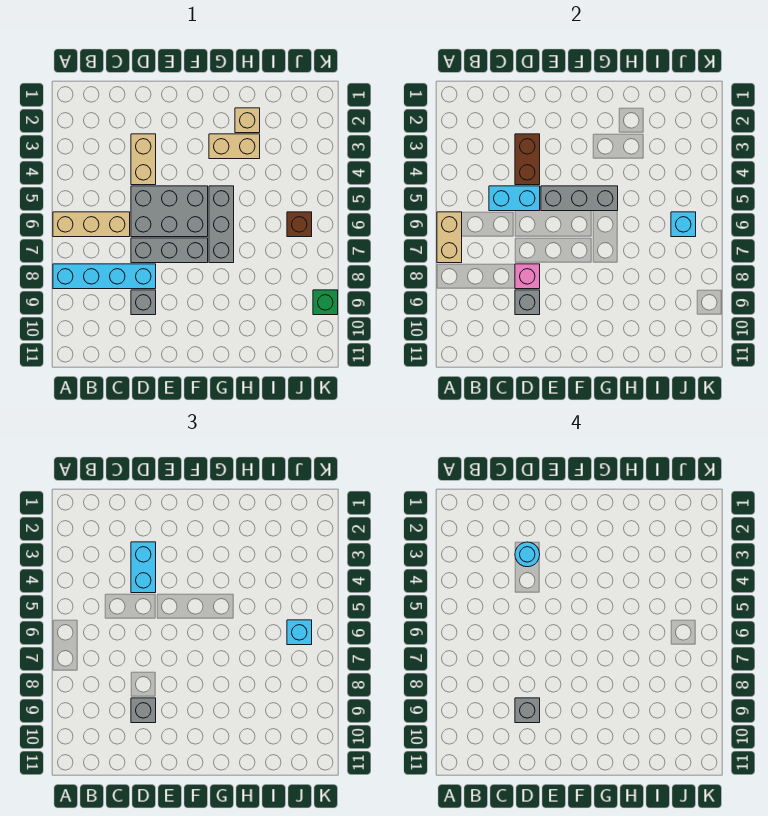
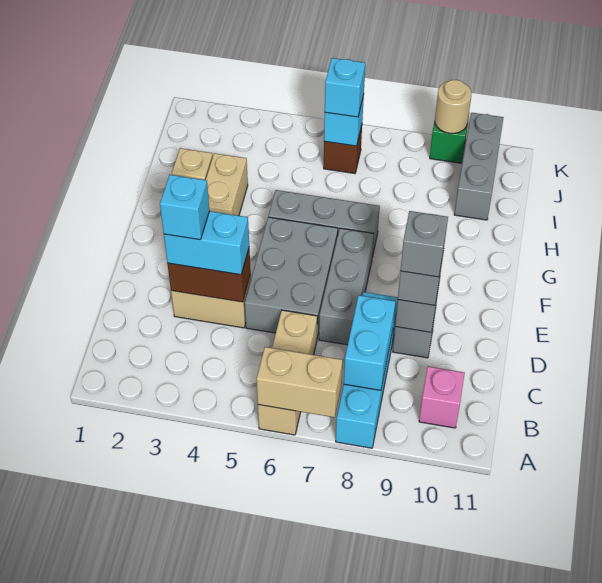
cyan brick C5:D5 level 2 -> cyan brick B8:C8 level 2
cyan round brick D3 level 4 -> cyan brick D3 level 4
pink brick D8 level 2 -> pink brick B10 level 1
grey brick E5:G5 level 2 -> grey brick I10:K10 level 1
none -> tan round brick K9 level 2

